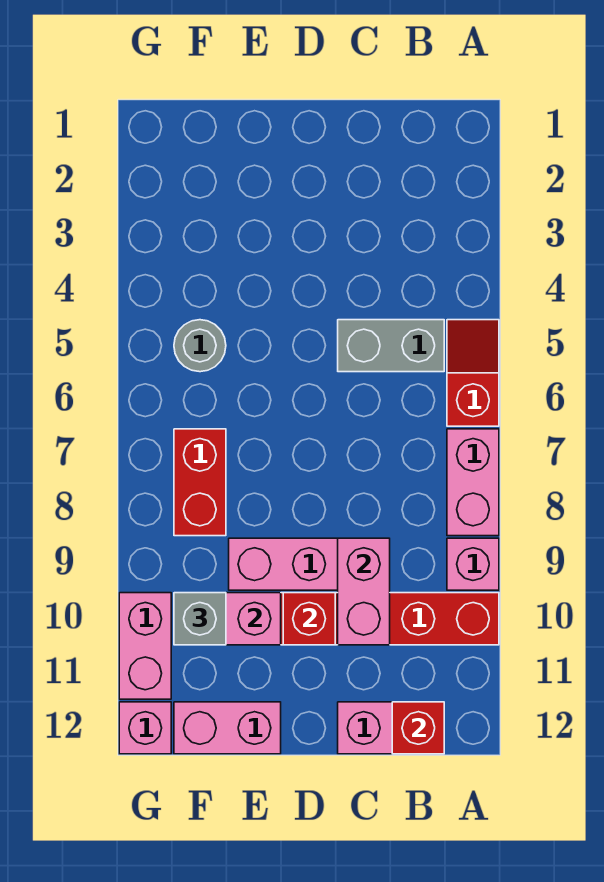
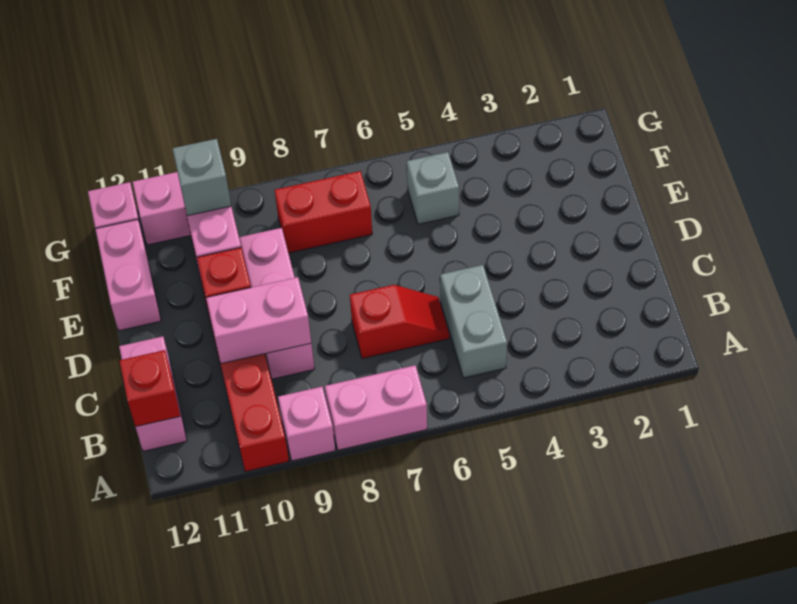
red slope A5:A6 level 1 top 6 -> red slope C6:C7 level 1 top 7
grey round brick F5 level 1 -> grey brick F5 level 1

